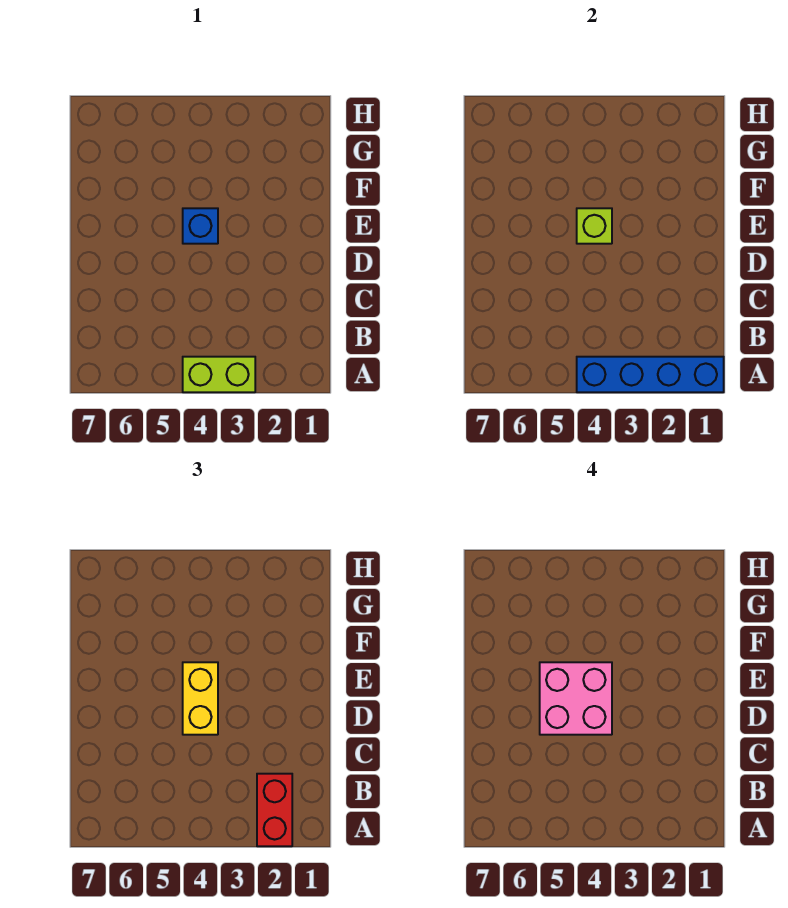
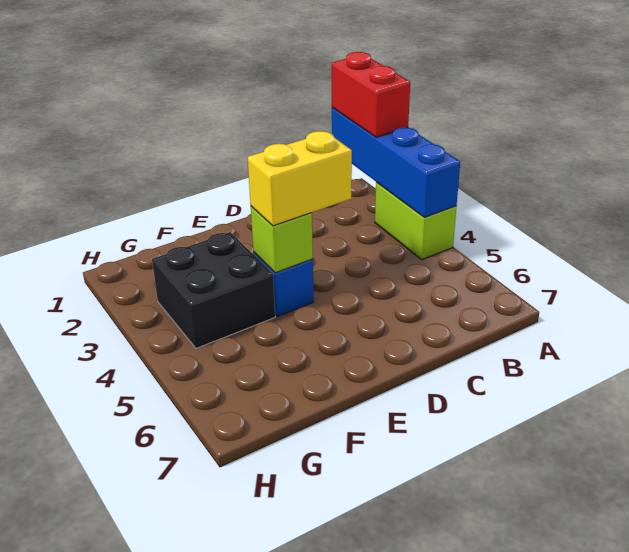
red brick A2:B2 level 3 -> red brick A1:A2 level 3
pink brick D4:E5 level 4 -> none
none -> black brick F3:G4 level 1

